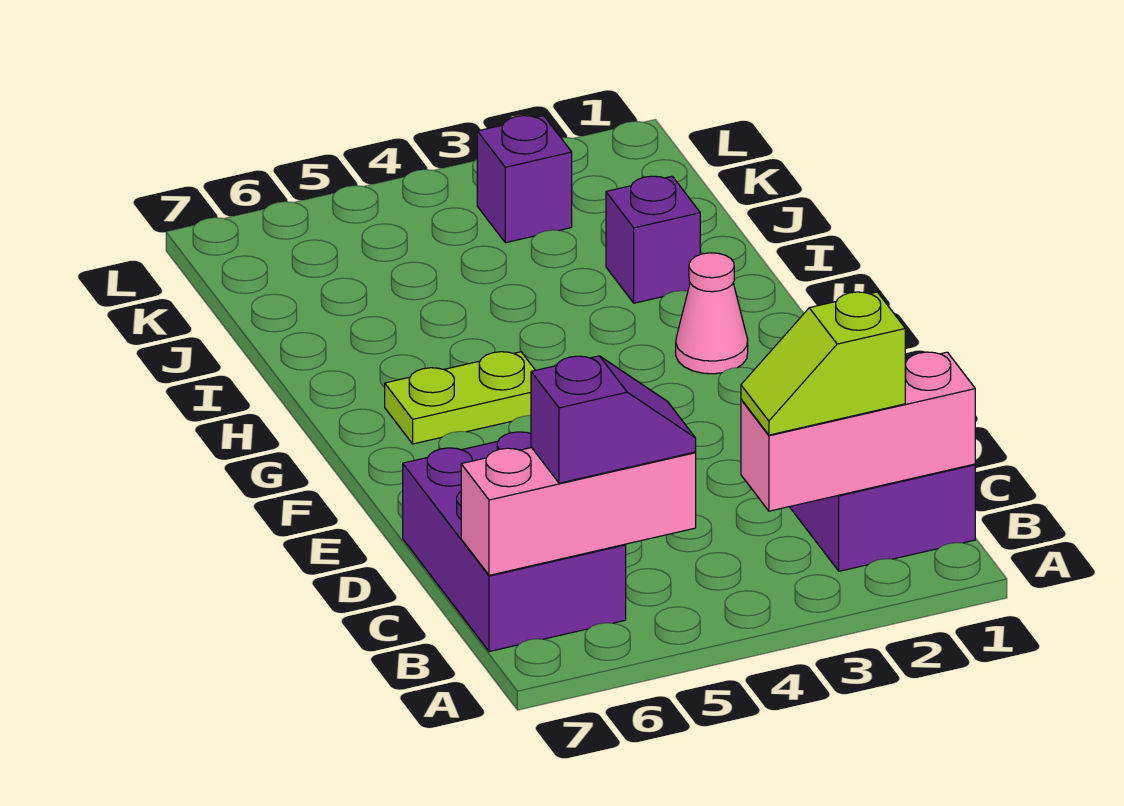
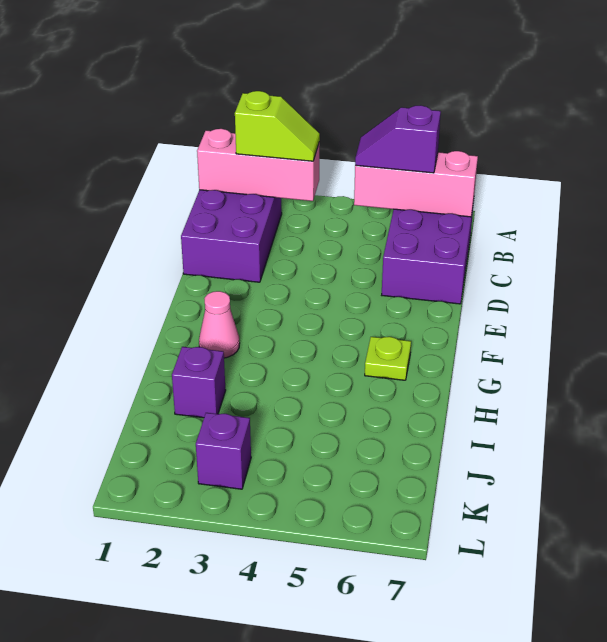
lime plate G5:G6 level 1 -> lime plate G6 level 1

